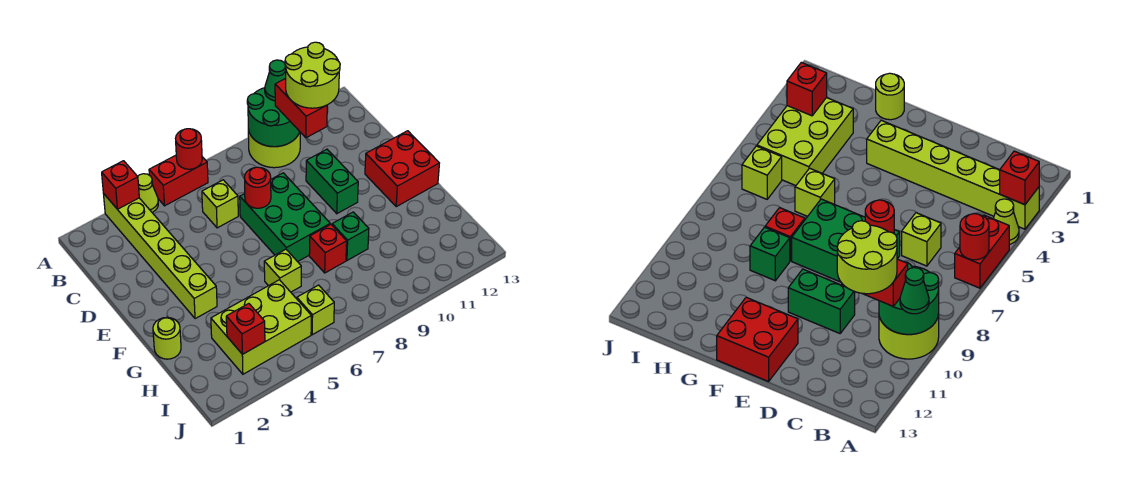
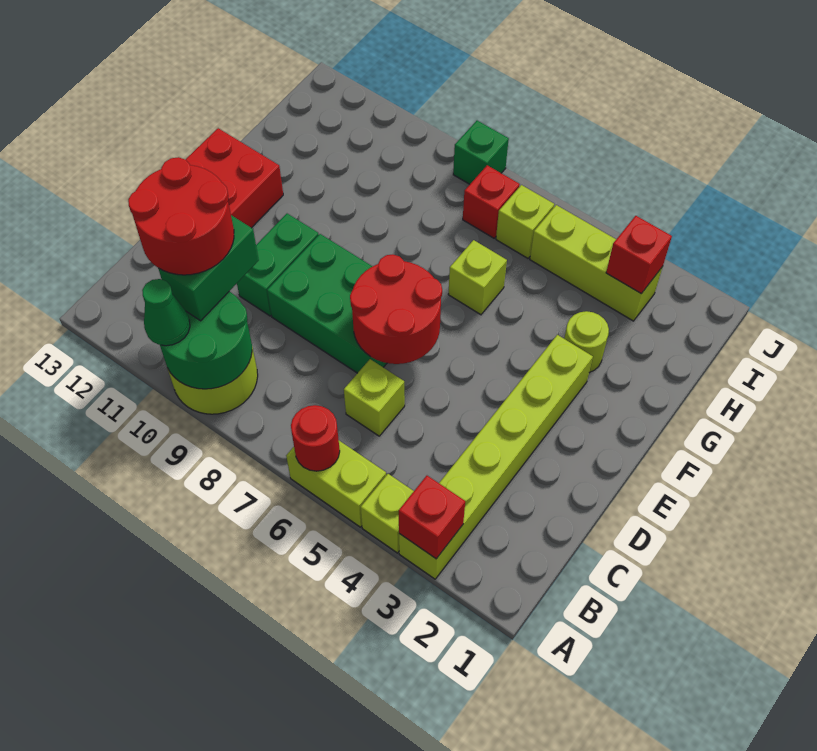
lime cone A4 level 1 -> lime brick A4 level 1
red brick A5:A6 level 1 -> lime brick A5:A6 level 1
red brick B10:C10 level 3 -> green brick B10:C10 level 3
lime round brick B10:C11 level 4 -> red round brick B10:C11 level 4
green brick D7:F8 level 1 -> green brick D7:E9 level 1
red round brick D7 level 2 -> red round brick D6:E7 level 2
lime round brick G1 level 1 -> lime round brick G3 level 1
red brick G8 level 1 -> red brick I7 level 1
green brick G9 level 1 -> green brick J8 level 1
lime brick H3:I5 level 1 -> lime brick I3:I5 level 1

